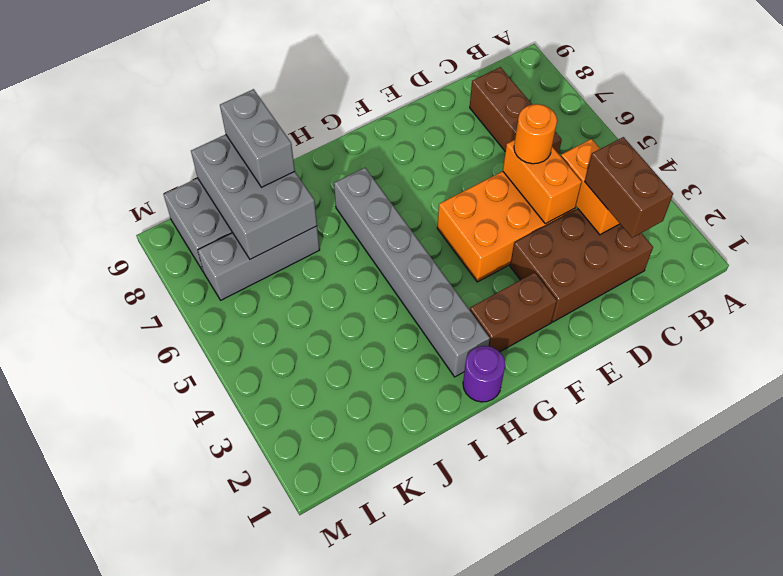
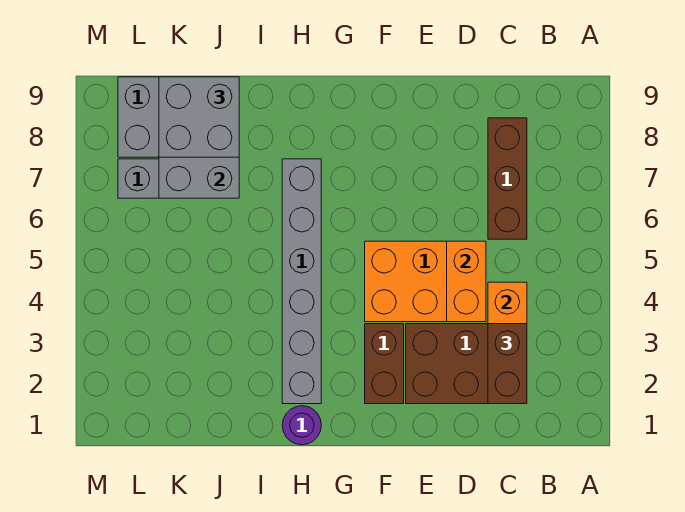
orange round brick D5 level 3 -> none
brown brick F2:G2 level 1 -> brown brick F2:F3 level 1
grey brick J8:J9 level 3 -> grey brick J8:K9 level 3

